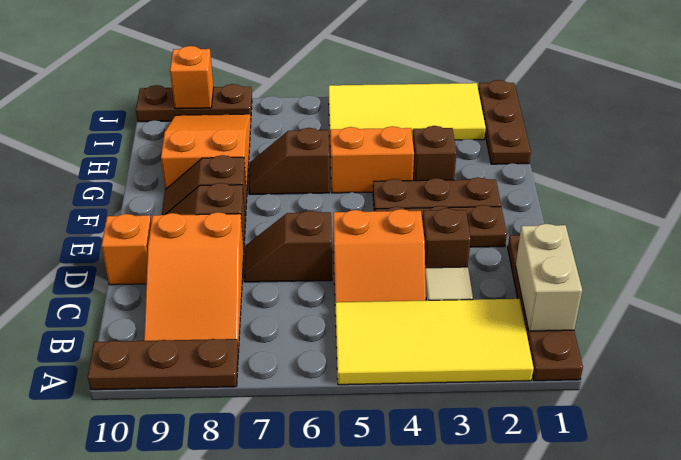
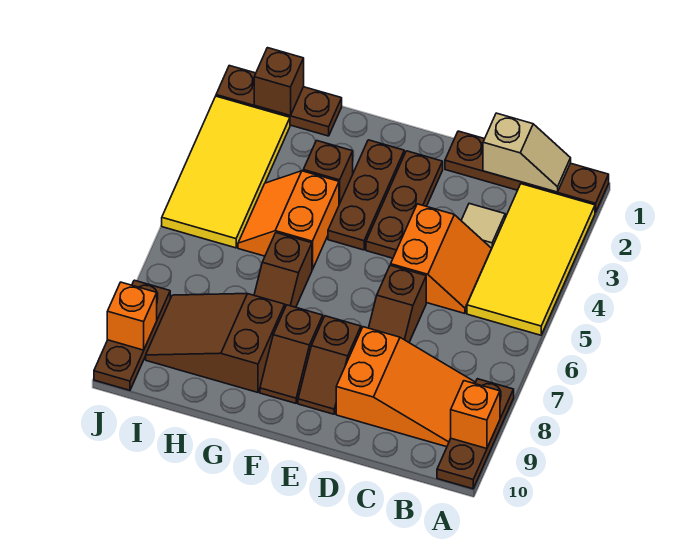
tan brick B1:C1 level 2 -> tan slope B1:C1 level 2 top C
brown brick D3 level 1 -> brown brick I1 level 2
orange brick D10 level 1 -> orange brick A9 level 2
orange slope G8:I9 level 1 top G -> brown slope G8:I9 level 1 top G

